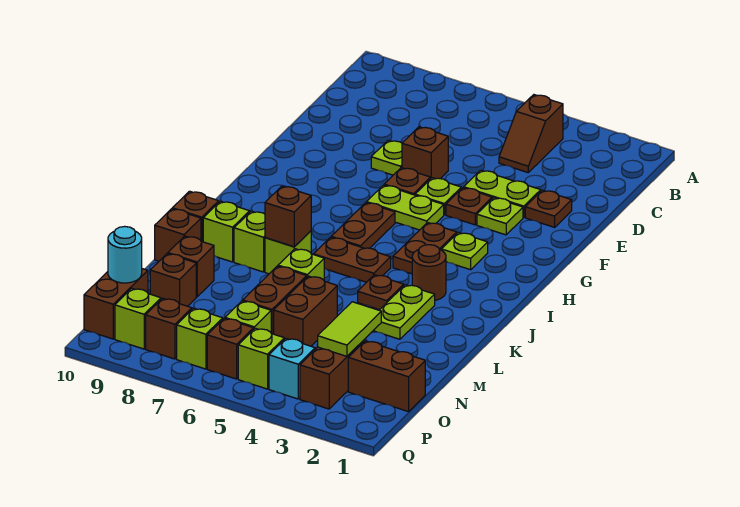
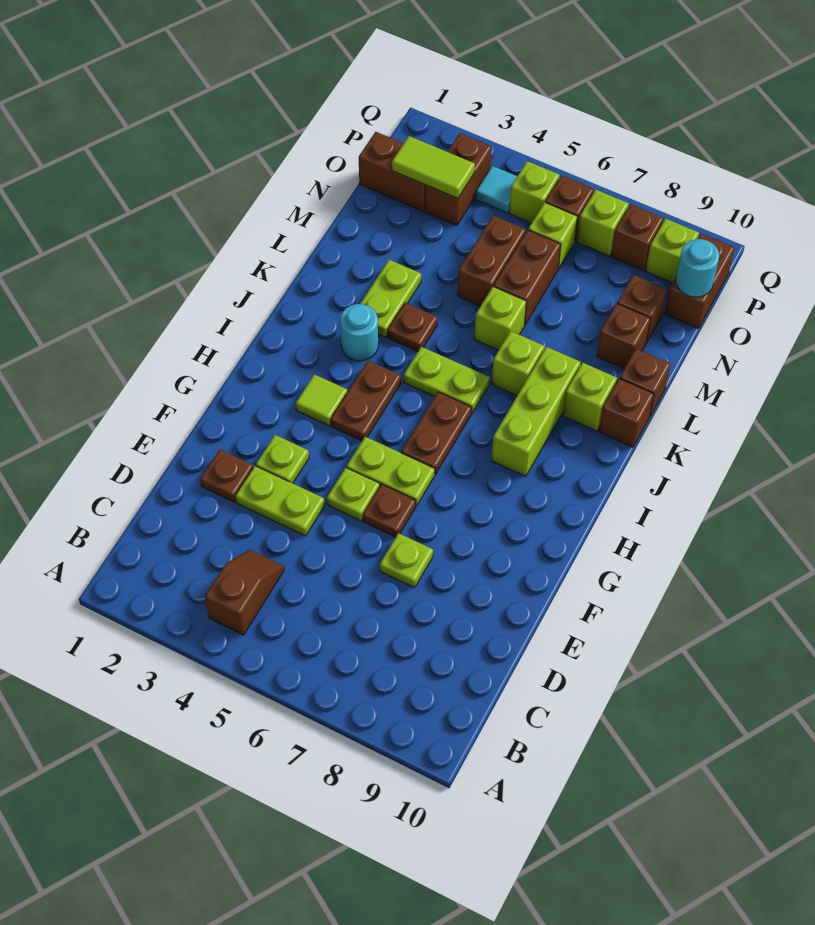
brown brick E6 level 1 -> none
brown plate F4 level 1 -> none
lime plate H3 level 1 -> lime tile H3 level 1
brown round brick J3 level 1 -> cyan round brick J3 level 1
brown plate J5:J6 level 1 -> lime plate J5:J6 level 1
brown brick K7 level 2 -> none
lime brick K8 level 1 -> lime brick I8:K8 level 1
lime tile N3:O3 level 2 -> lime tile O2:O3 level 2
cyan brick P4 level 1 -> cyan tile P4 level 1

